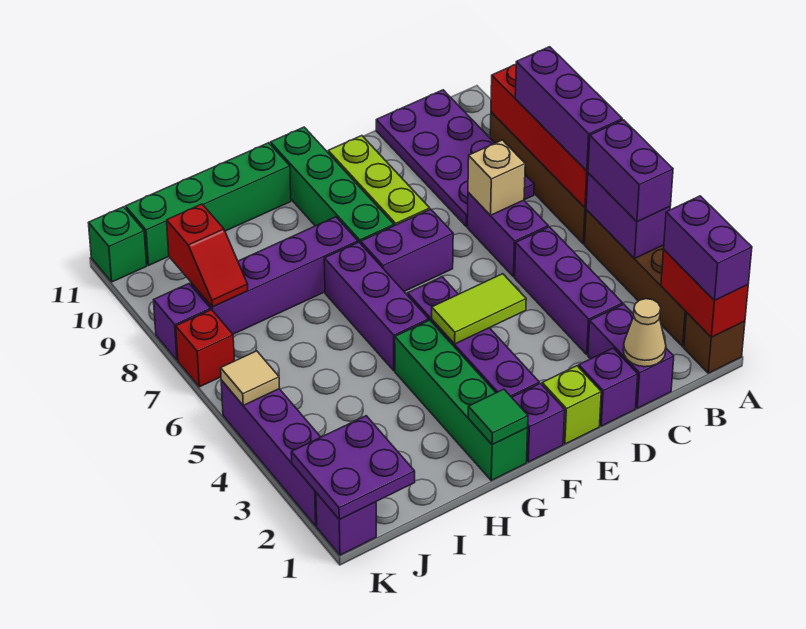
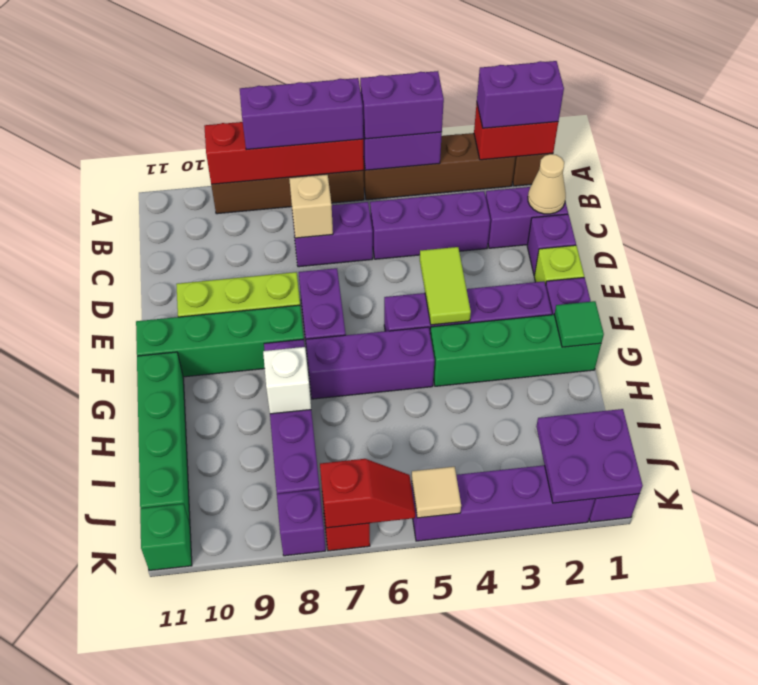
purple plate B8:C11 level 1 -> none
none -> white brick H8 level 2
red slope J8:J9 level 2 top 9 -> red slope K6:K7 level 2 top 7

